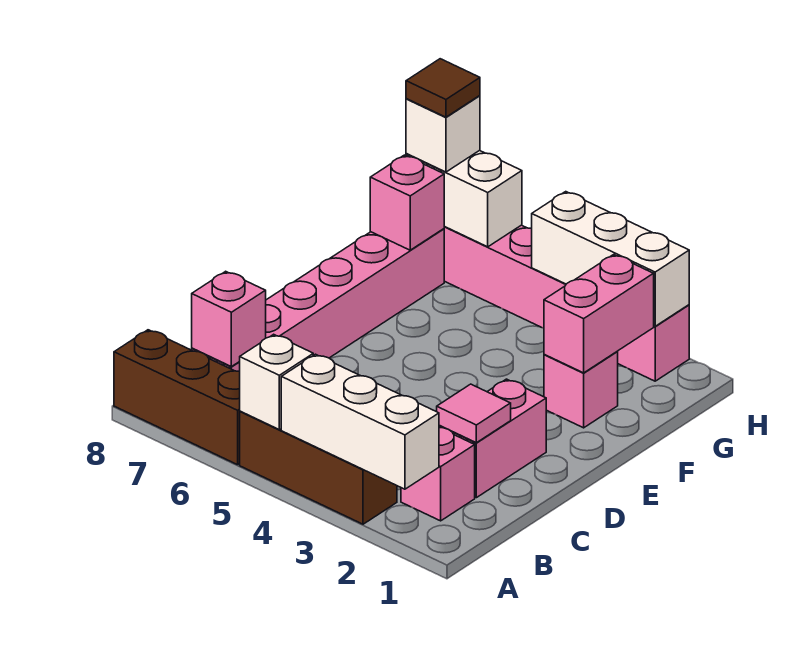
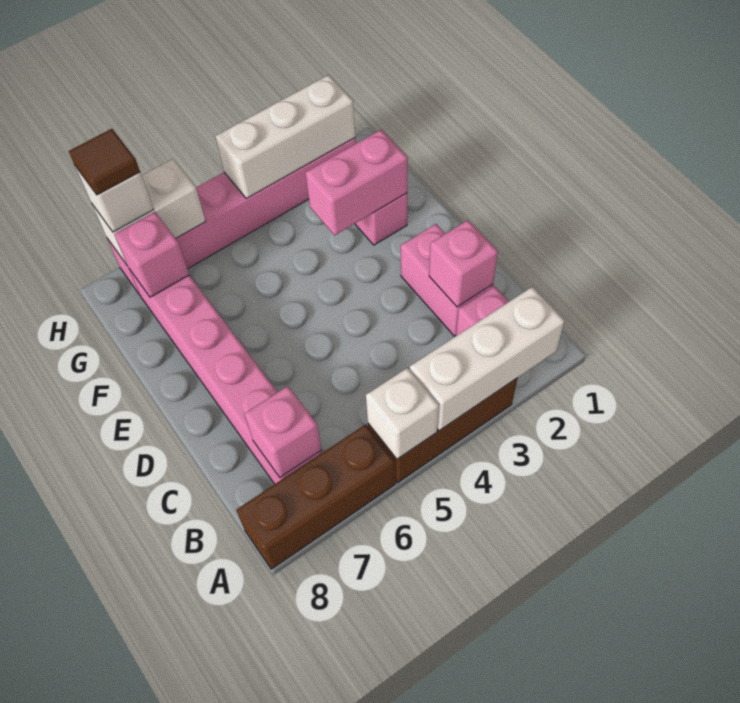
pink tile C2 level 2 -> pink brick C2 level 2
pink brick F2:G2 level 2 -> pink brick F2:F3 level 2

